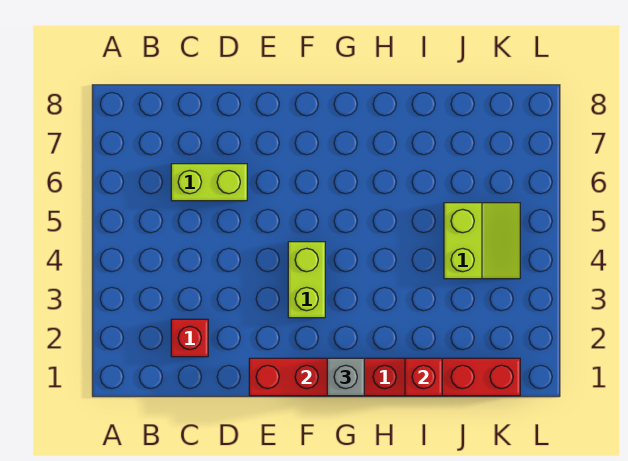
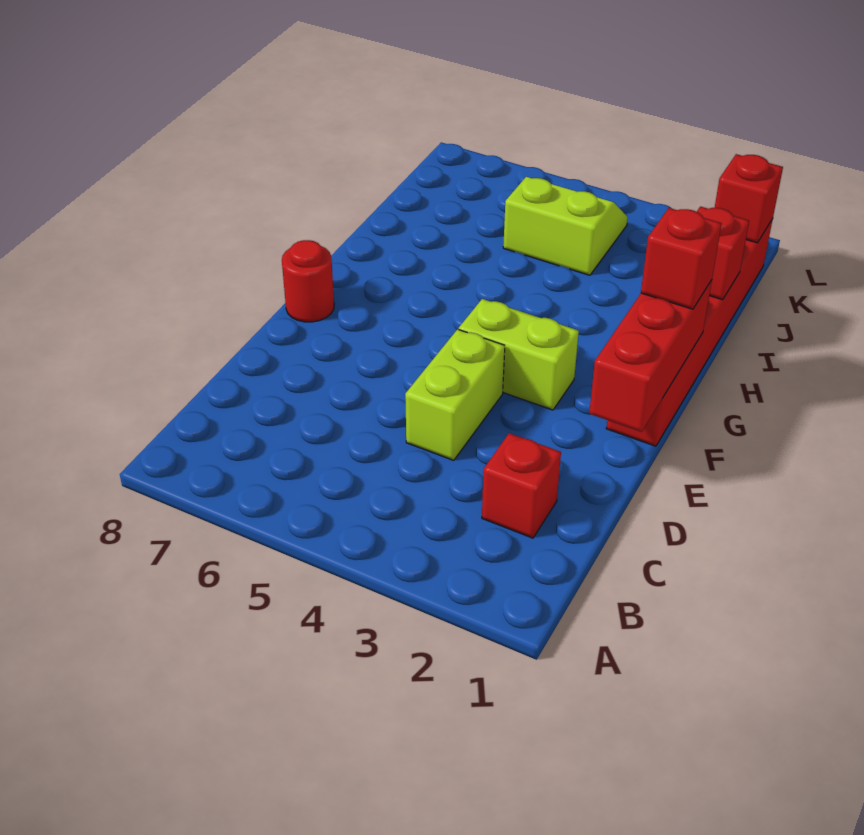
lime brick C6:D6 level 1 -> lime brick D4:E4 level 1
none -> red round brick F8 level 1
grey brick G1 level 3 -> red brick G1 level 3
none -> red brick K1 level 2

